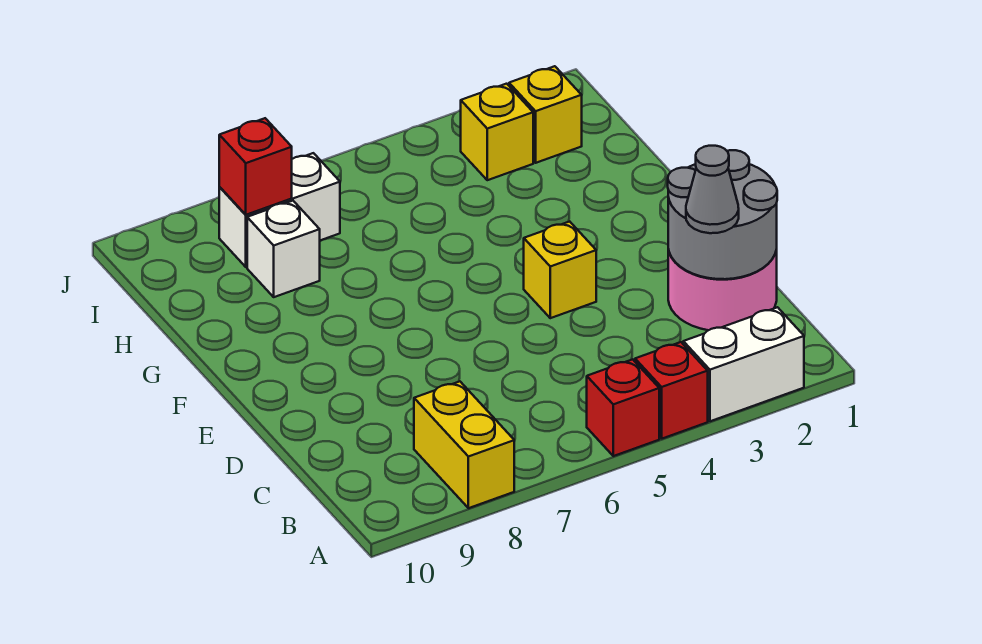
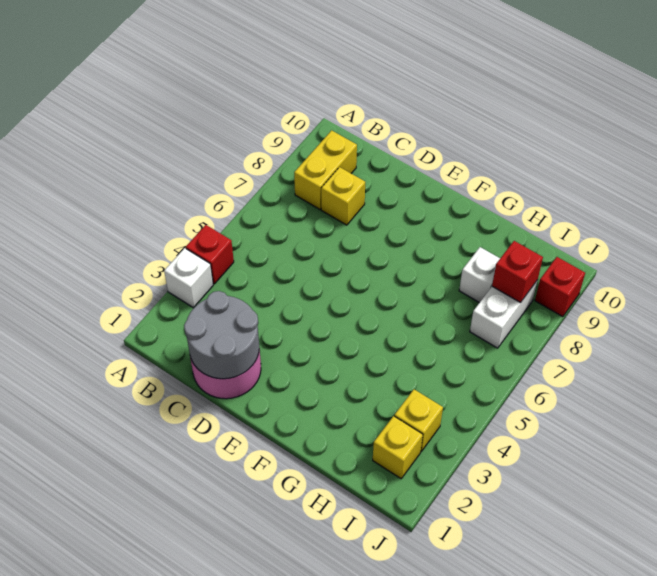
white brick A2:A3 level 1 -> white brick A3 level 1
red brick A5 level 1 -> red brick J9 level 1
yellow brick A8:B8 level 1 -> yellow brick B8:B9 level 1
grey cone C2 level 3 -> none
yellow brick E4 level 1 -> yellow brick C8 level 1

